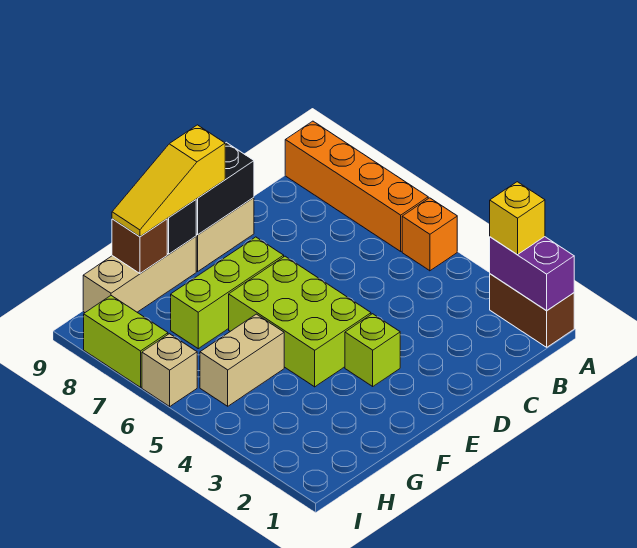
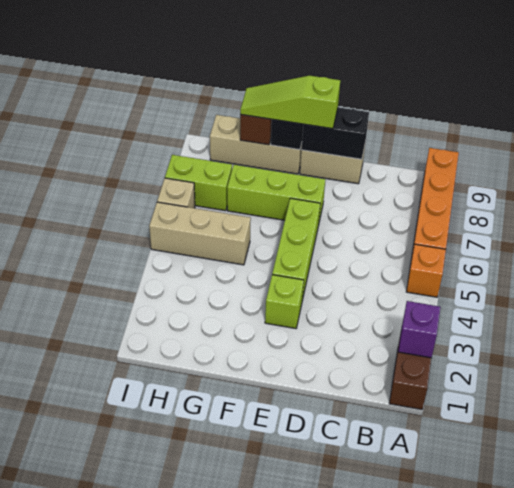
purple brick A1:A2 level 2 -> purple brick A2 level 2
yellow brick A2 level 3 -> none
lime brick E4:F6 level 1 -> lime brick E4:E6 level 1
yellow slope E9:G9 level 3 top E -> lime slope E9:G9 level 3 top E
tan brick G5:H5 level 1 -> tan brick G5:I5 level 1
lime brick I7:I8 level 1 -> lime brick H7:I7 level 1

